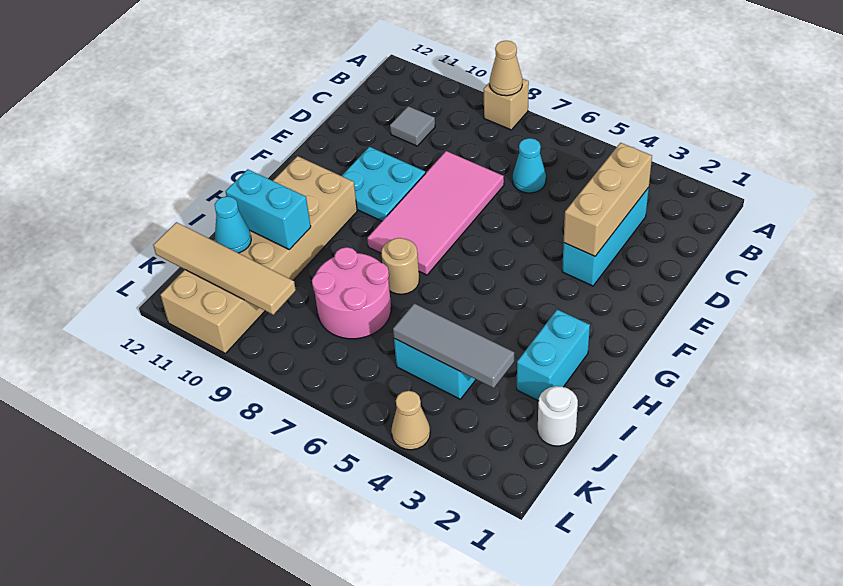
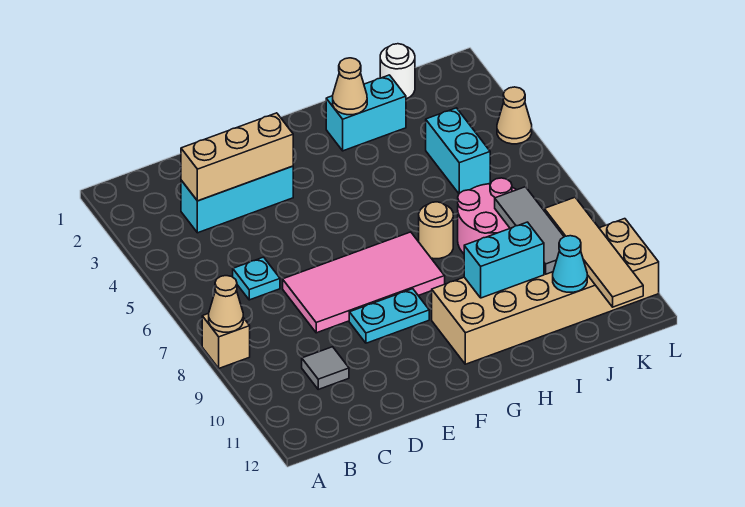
cyan cone C6 level 1 -> cyan plate C6 level 1
cyan plate E9:F10 level 1 -> cyan plate E9:F9 level 1
none -> tan cone H2 level 2
cyan brick I10:I11 level 2 -> cyan brick H10:I10 level 2
grey tile J3:J5 level 2 -> grey tile J8:J10 level 2

